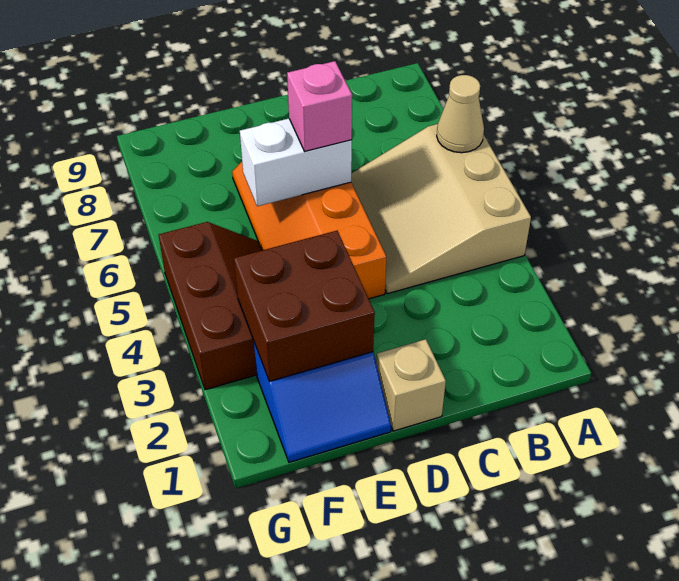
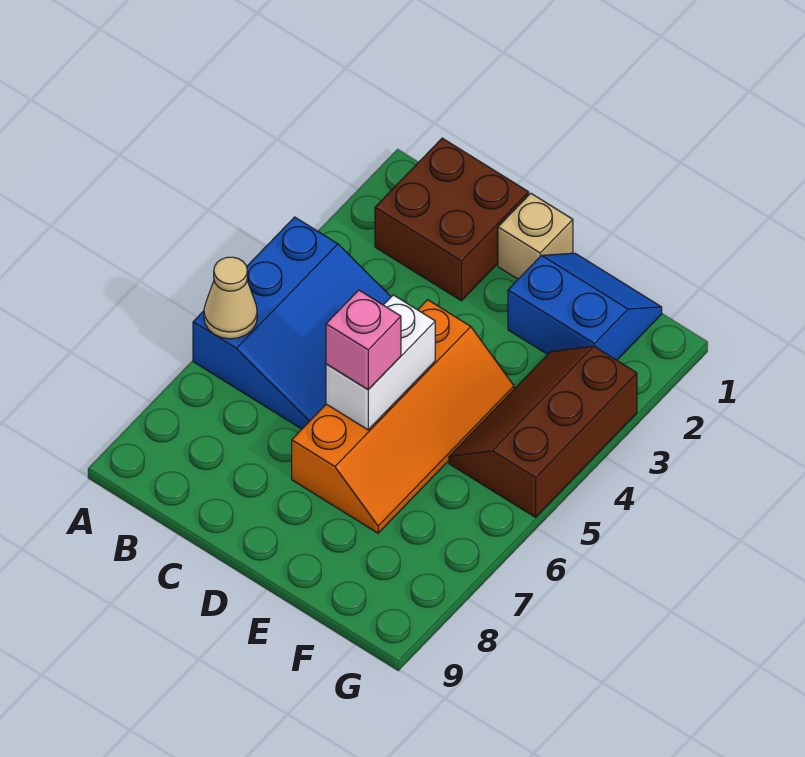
tan slope A4:C6 level 1 top A -> blue slope A4:C6 level 1 top A
white brick D6:E6 level 2 -> white brick D5:D6 level 2
brown brick E2:F3 level 2 -> brown brick B1:C2 level 1

